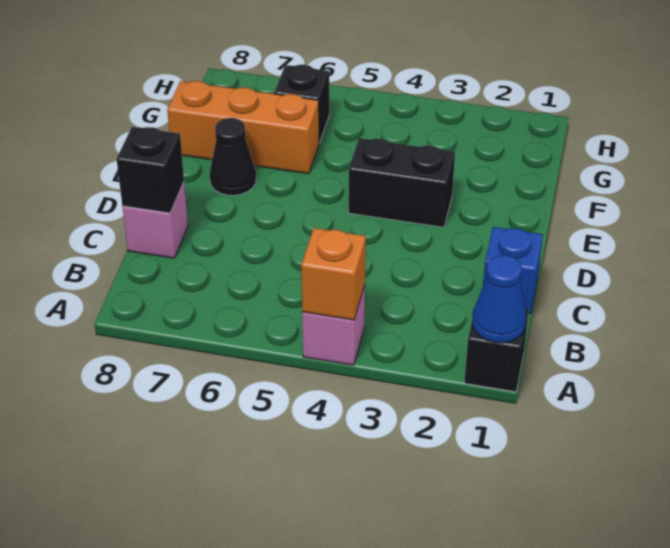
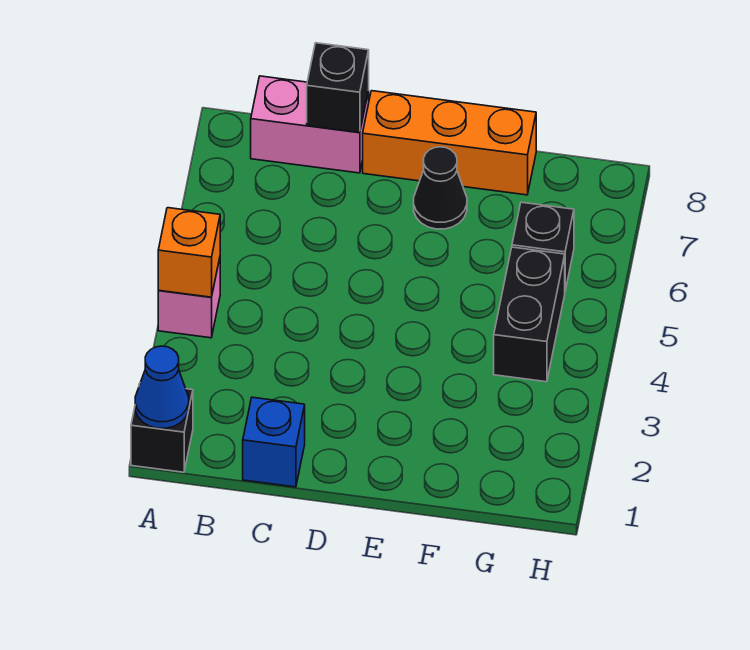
pink brick C8 level 1 -> pink brick B8:C8 level 1
black brick E3:E4 level 1 -> black brick G4:G5 level 1
orange brick F6:F8 level 1 -> orange brick D8:F8 level 1

